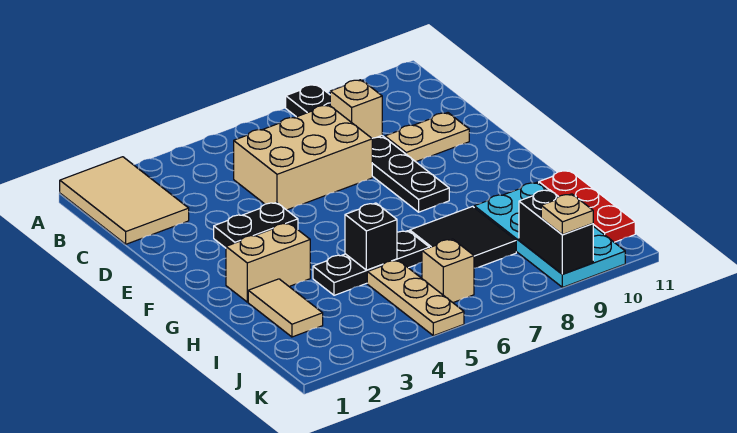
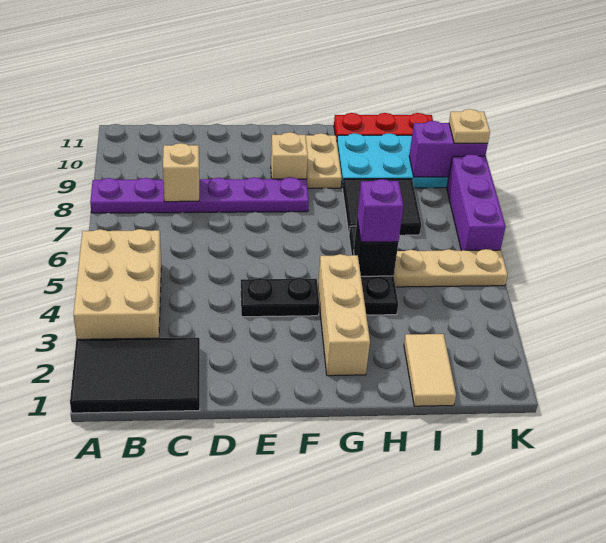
tan tile A1:C2 level 1 -> black tile A1:C2 level 1
black plate A8:F8 level 1 -> purple plate A8:F8 level 1
tan brick C5:D7 level 1 -> tan brick A3:B5 level 1
tan plate D9:D10 level 1 -> tan plate G9:G10 level 1
black plate E3:E4 level 1 -> black plate E4:F4 level 1
tan brick G2:G3 level 1 -> tan brick G2:G4 level 1
tan tile H2:I2 level 1 -> tan tile I1:I2 level 1
none -> purple brick H5 level 3
tan brick J6 level 1 -> tan brick F9 level 1
black brick J9:K9 level 2 -> purple brick J9:K9 level 2
none -> purple brick K6:K8 level 1

